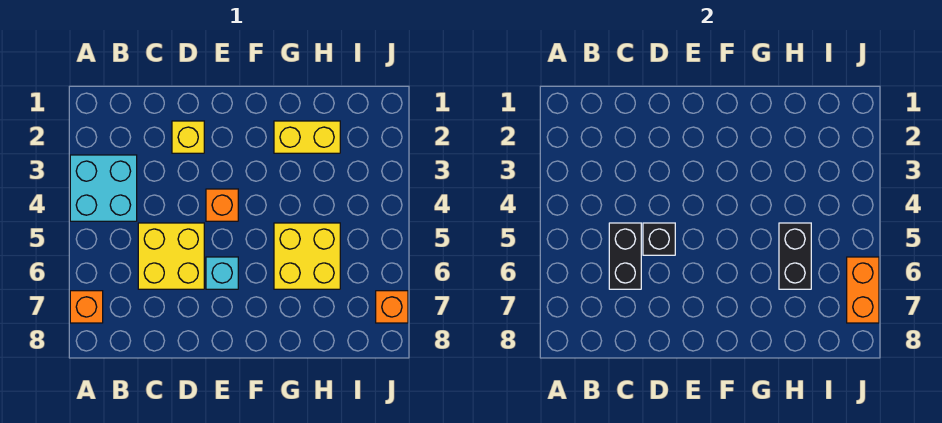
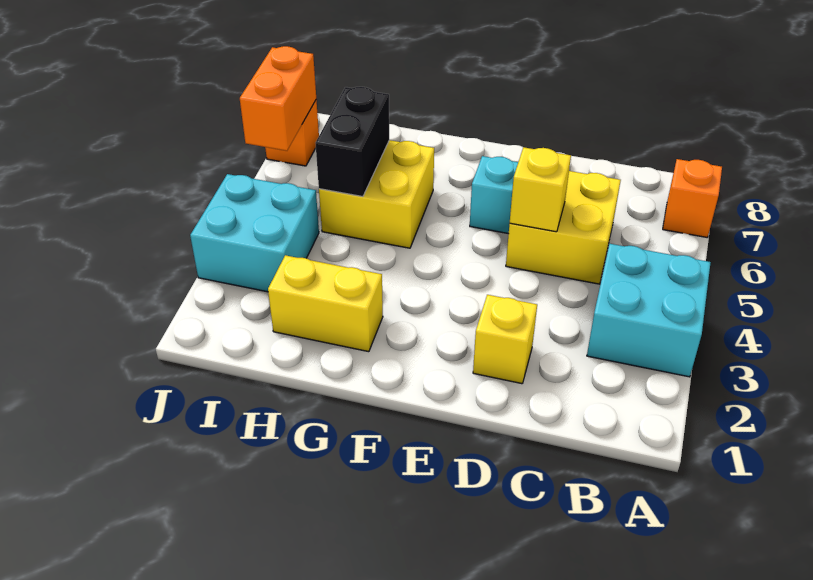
black brick C5:C6 level 2 -> none
black brick D5 level 2 -> yellow brick D5 level 2
orange brick E4 level 1 -> none
none -> cyan brick I3:J4 level 1

